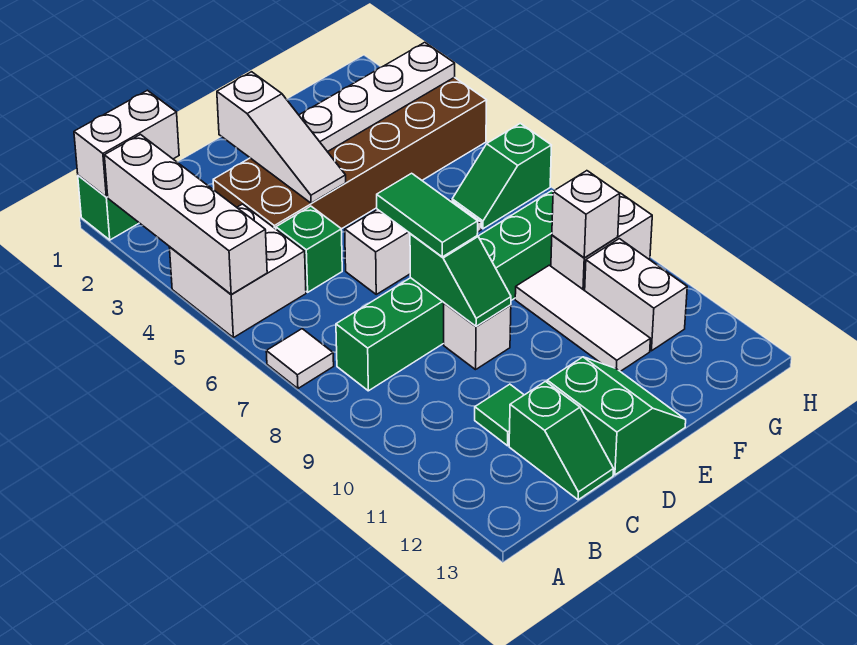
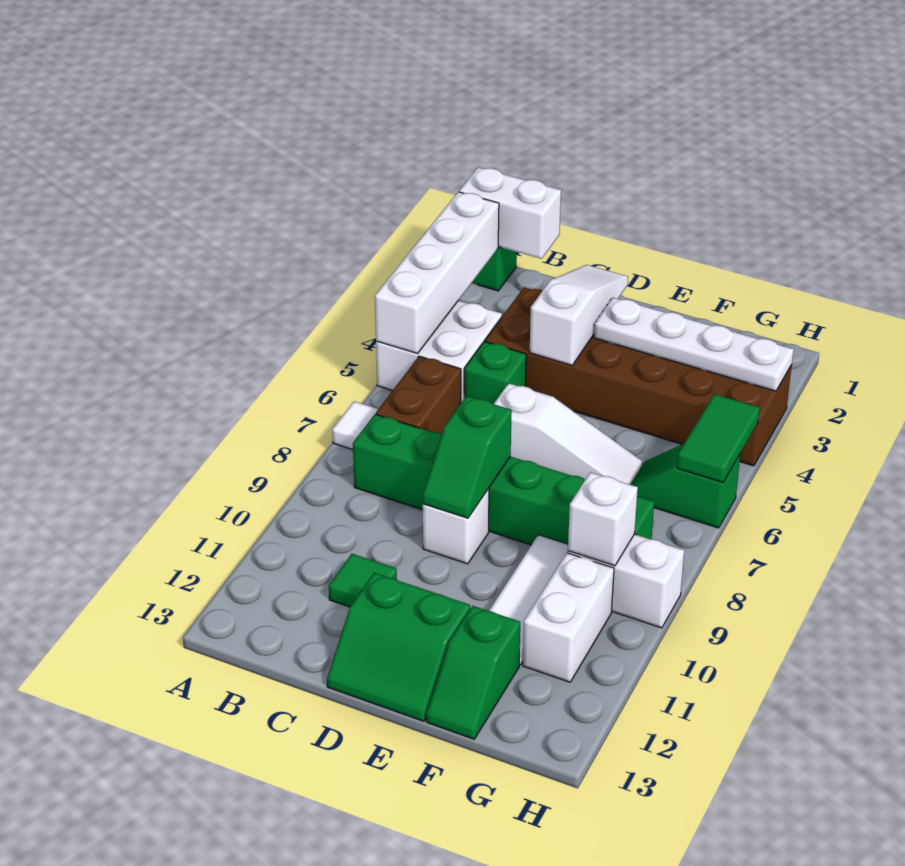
none -> brown brick B6:B7 level 1
green slope C12:C13 level 1 top 12 -> green slope F12:F13 level 1 top 12
white slope D2:D4 level 2 top 2 -> white slope D2:D4 level 2 top 4
green tile D7:D8 level 3 -> green tile H5:H6 level 2
green slope D12:E13 level 1 top D -> green slope D12:E13 level 1 top 12

